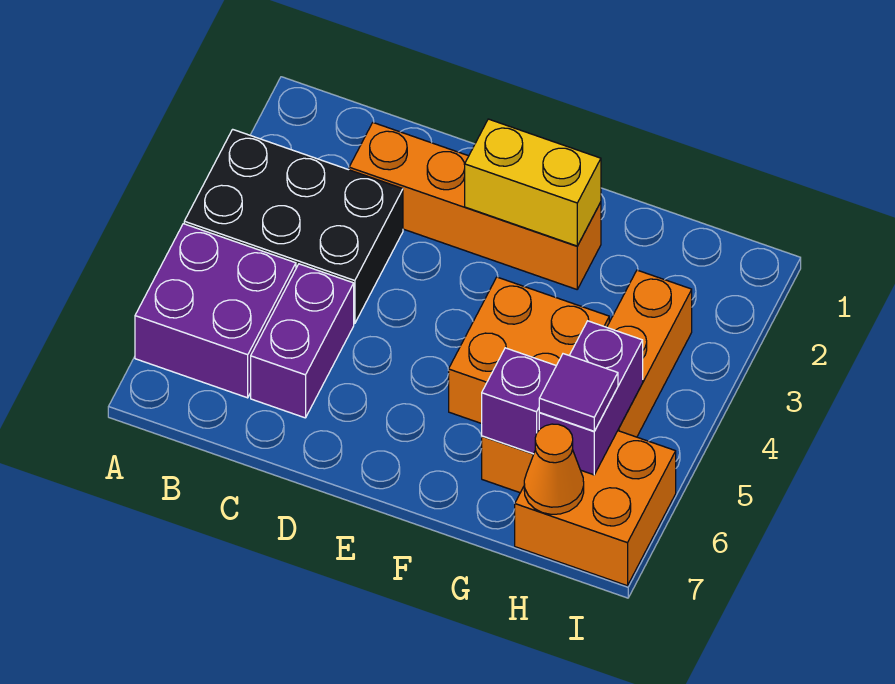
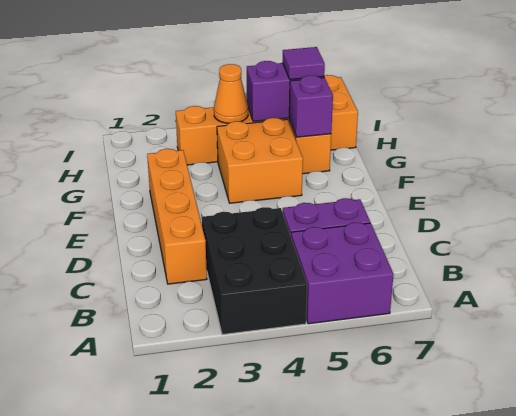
yellow brick E2:F2 level 2 -> none
orange cone H7 level 2 -> orange cone H4 level 2

